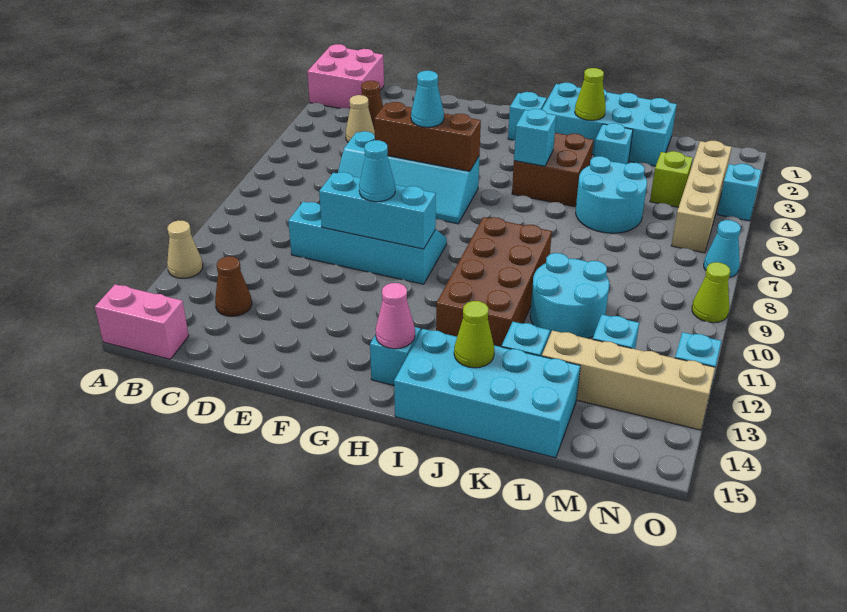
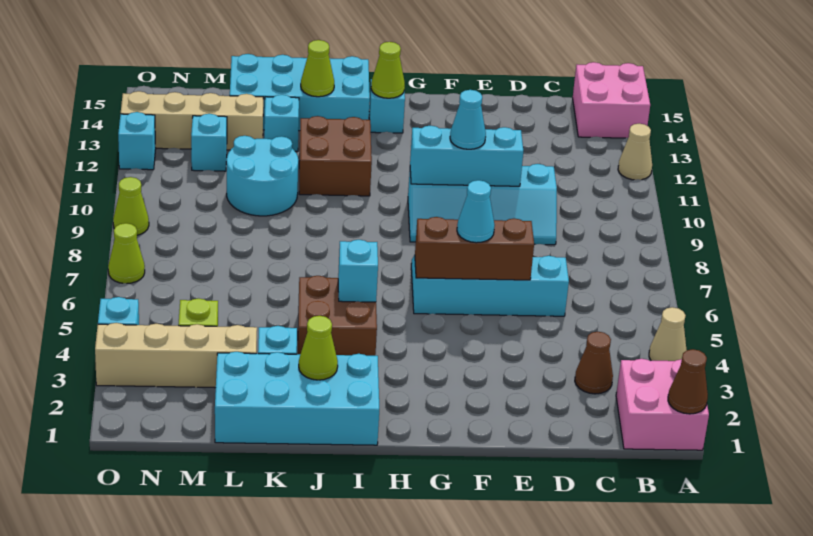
pink brick A15:B15 level 1 -> pink brick A14:B15 level 1
tan cone C4 level 1 -> tan cone A4 level 1
brown cone C13 level 1 -> brown cone A1 level 2
cyan brick H2 level 1 -> none
pink cone H14 level 2 -> lime cone H14 level 2
brown brick I9:J12 level 1 -> brown brick I11:J12 level 1
cyan round brick K5:L6 level 1 -> none
tan brick N3:N6 level 1 -> tan brick L3:O3 level 1
cyan cone O7 level 1 -> lime cone O7 level 1

